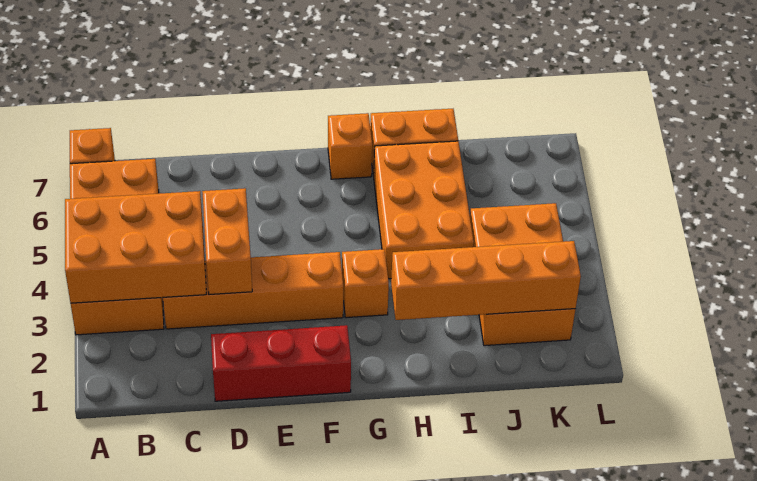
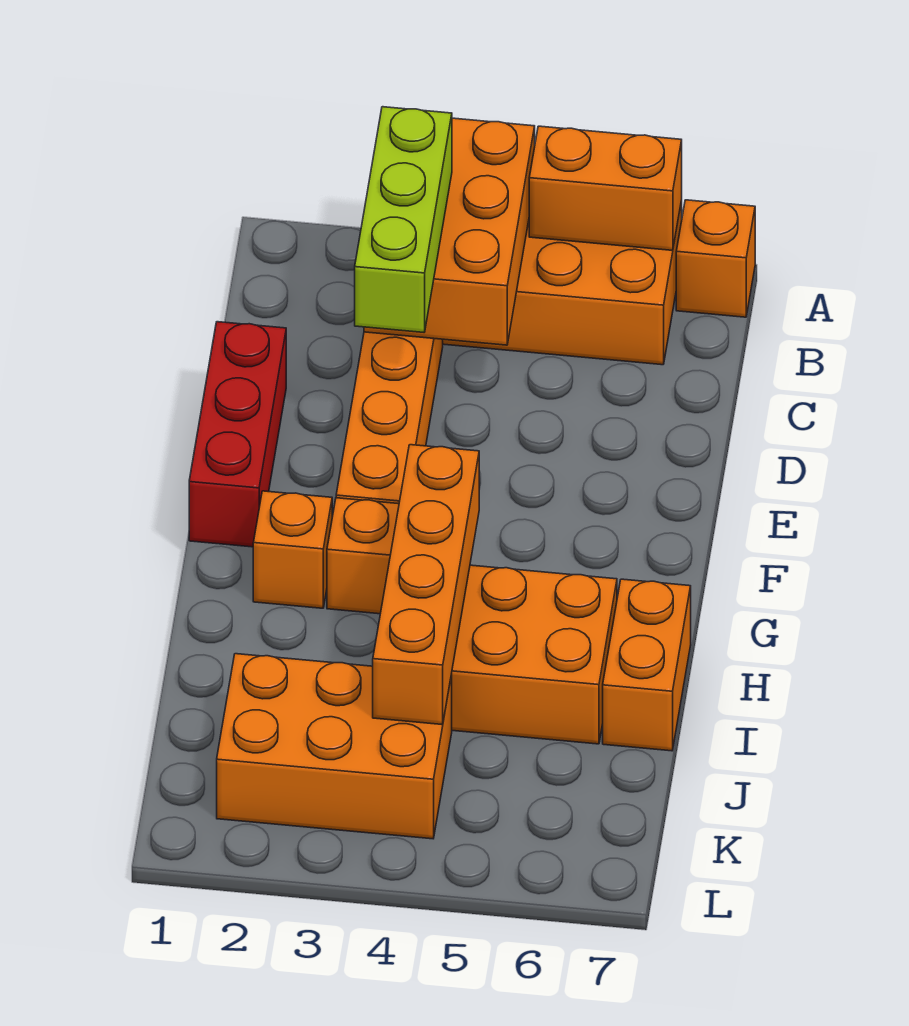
none -> lime brick B3:D3 level 3
orange brick D3:D4 level 2 -> orange brick A5:A6 level 2
orange brick G7 level 1 -> orange brick G2 level 1
orange brick H2:K2 level 2 -> orange brick G4:J4 level 2

